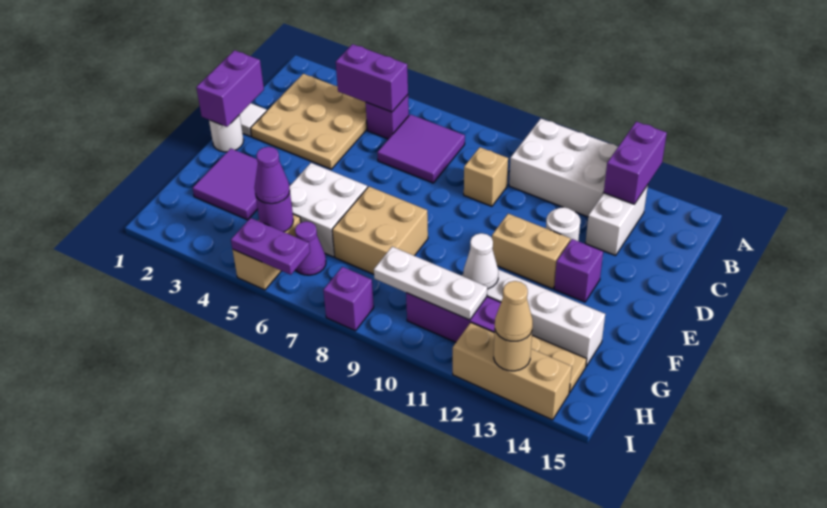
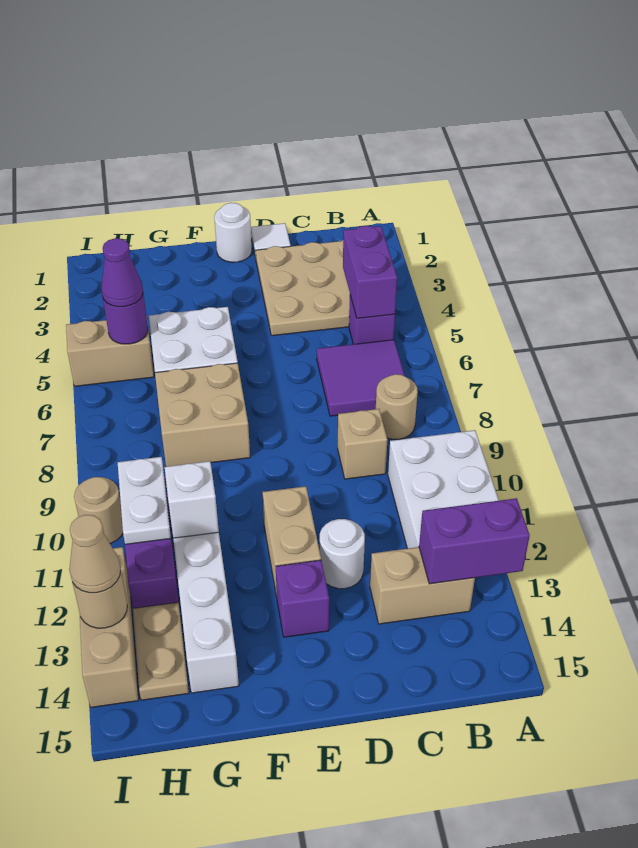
none -> tan round brick B8 level 1
white brick B13:C13 level 1 -> tan brick B13:C13 level 1
purple brick D1:E1 level 2 -> none
purple tile F2:G3 level 1 -> none
white cone G11 level 2 -> white brick G11 level 2
purple cone H6 level 1 -> none
white plate H9:H11 level 2 -> white plate H10:H11 level 2
purple plate I5:I6 level 2 -> none
purple brick I8 level 1 -> none
none -> tan round brick I10 level 1

